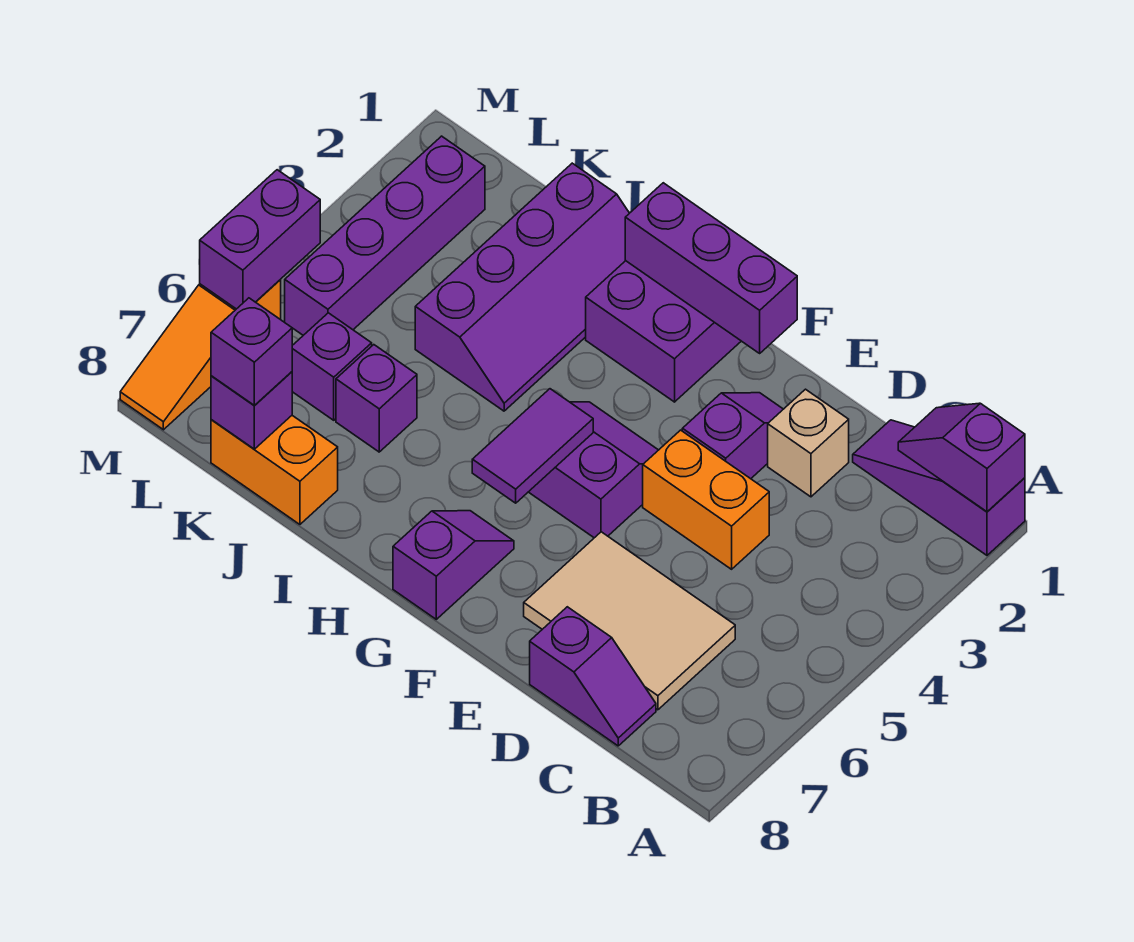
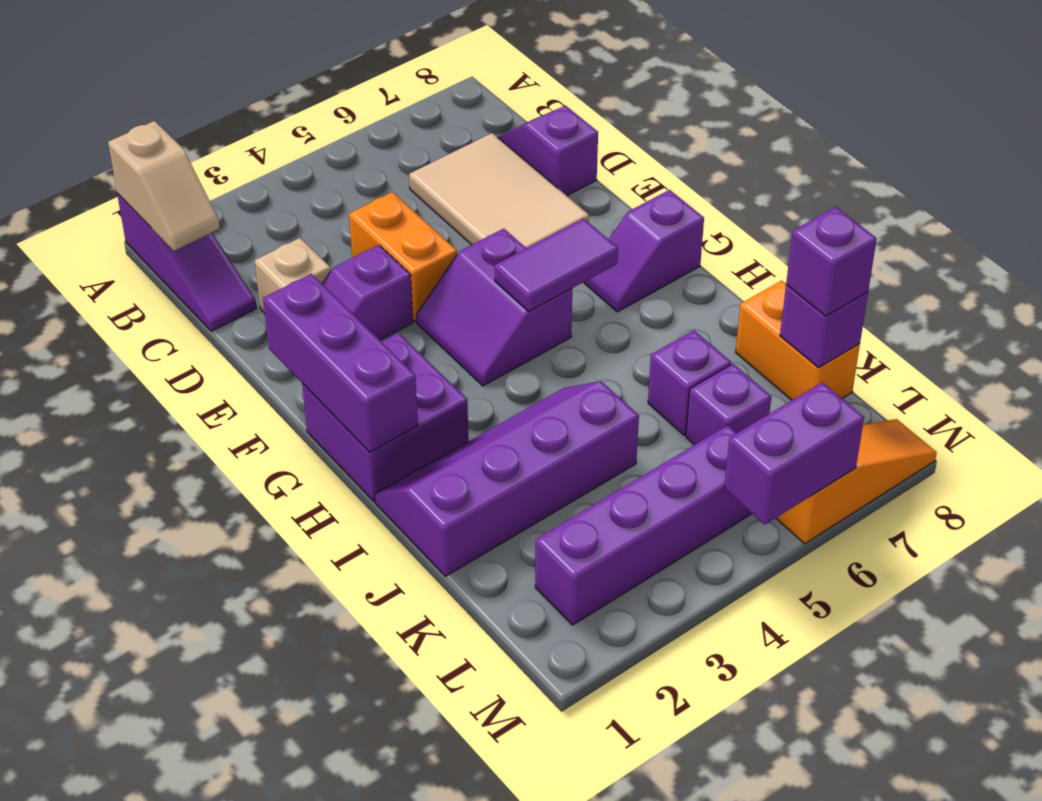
purple slope A1:B1 level 2 top A -> tan slope A1:B1 level 2 top A

